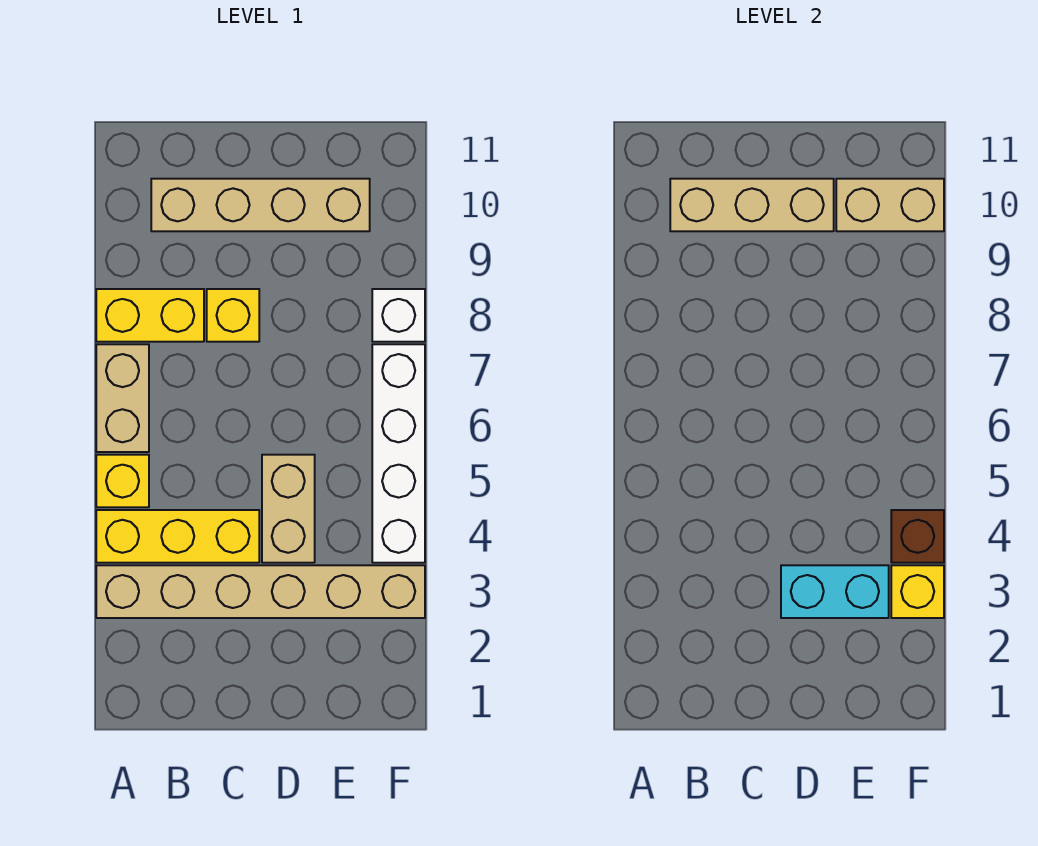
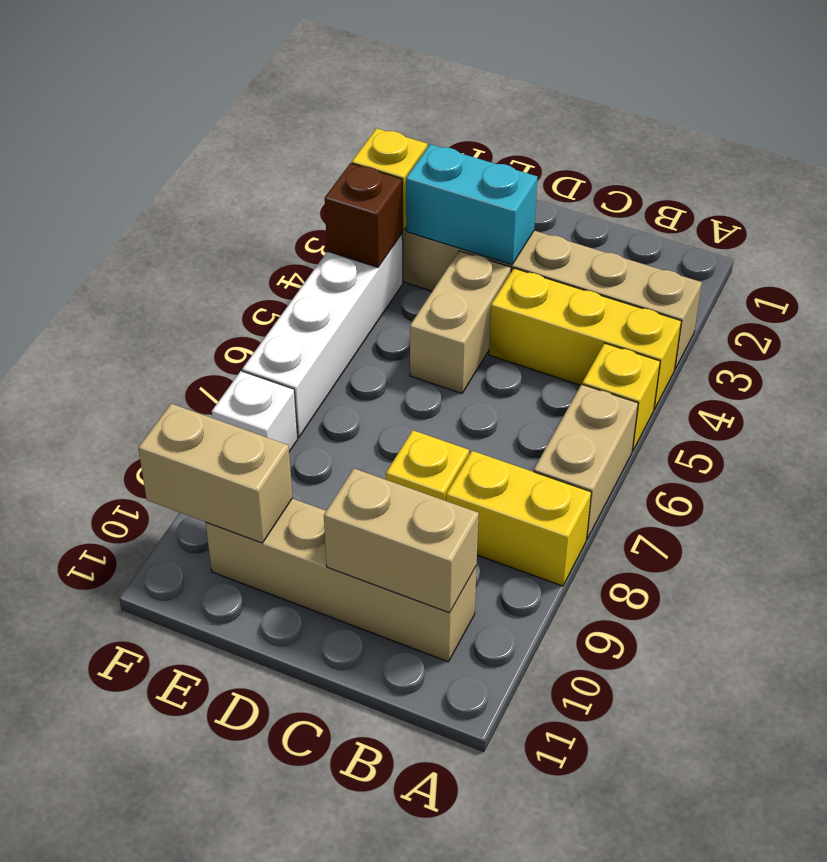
tan brick B10:D10 level 2 -> tan brick B10:C10 level 2

